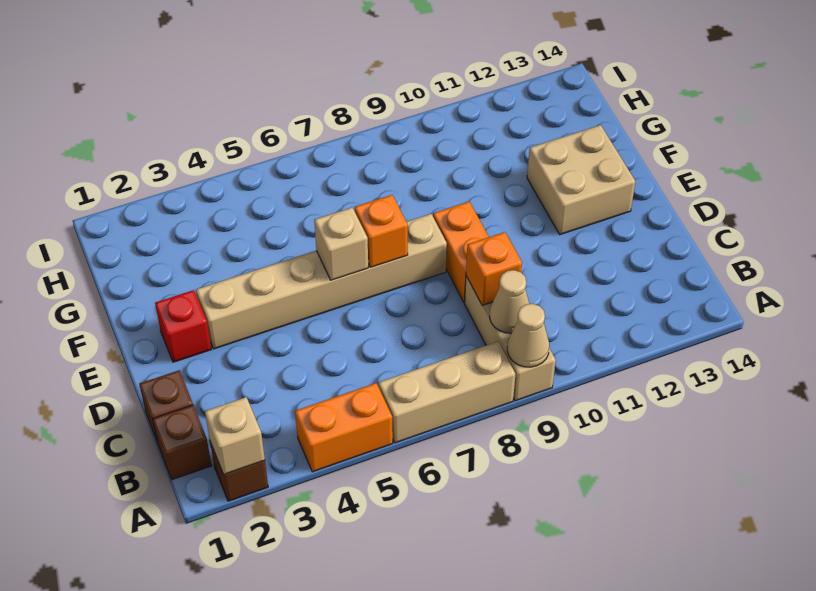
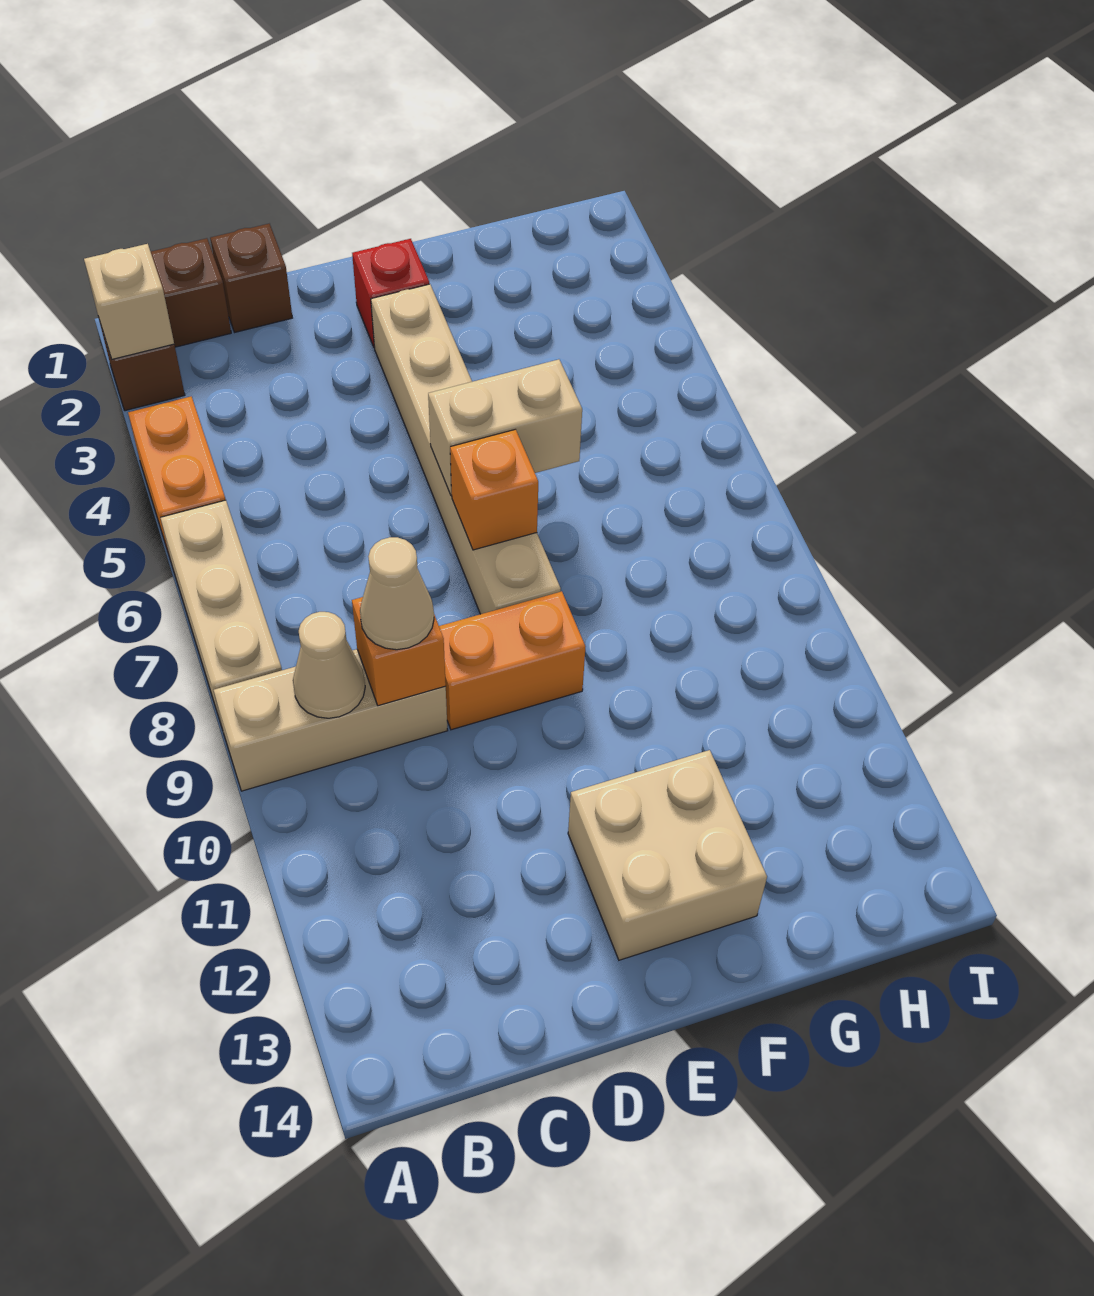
tan cone A9 level 2 -> tan cone C9 level 3
tan brick E6 level 2 -> tan brick E6:F6 level 2

